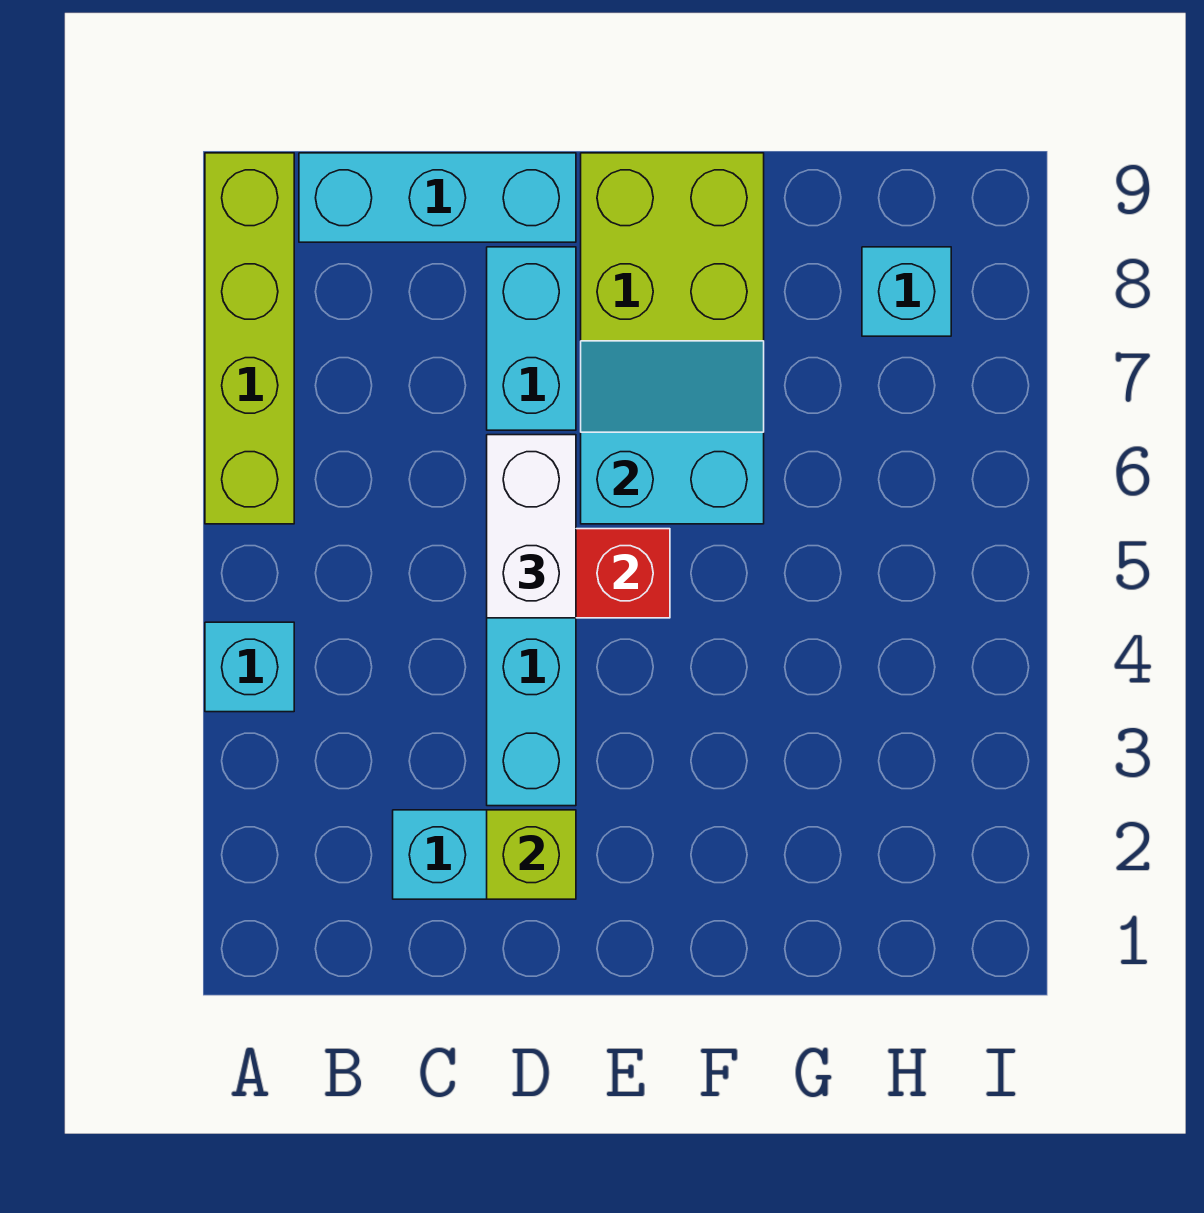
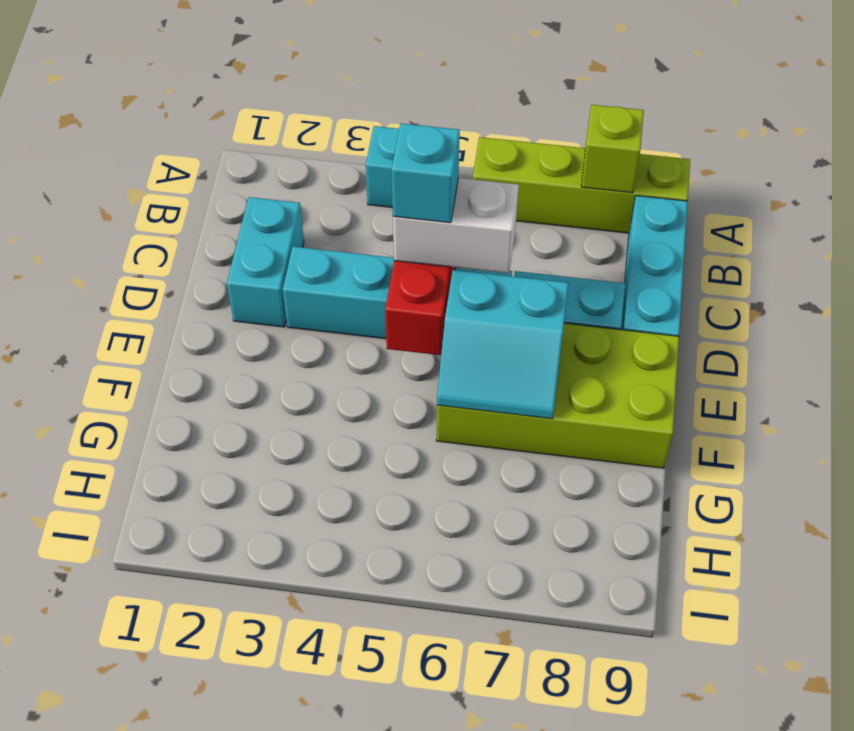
lime brick D2 level 2 -> lime brick A8 level 2
cyan slope E6:F7 level 2 top 6 -> cyan slope E6:F7 level 2 top E
cyan brick H8 level 1 -> cyan brick D5 level 4

